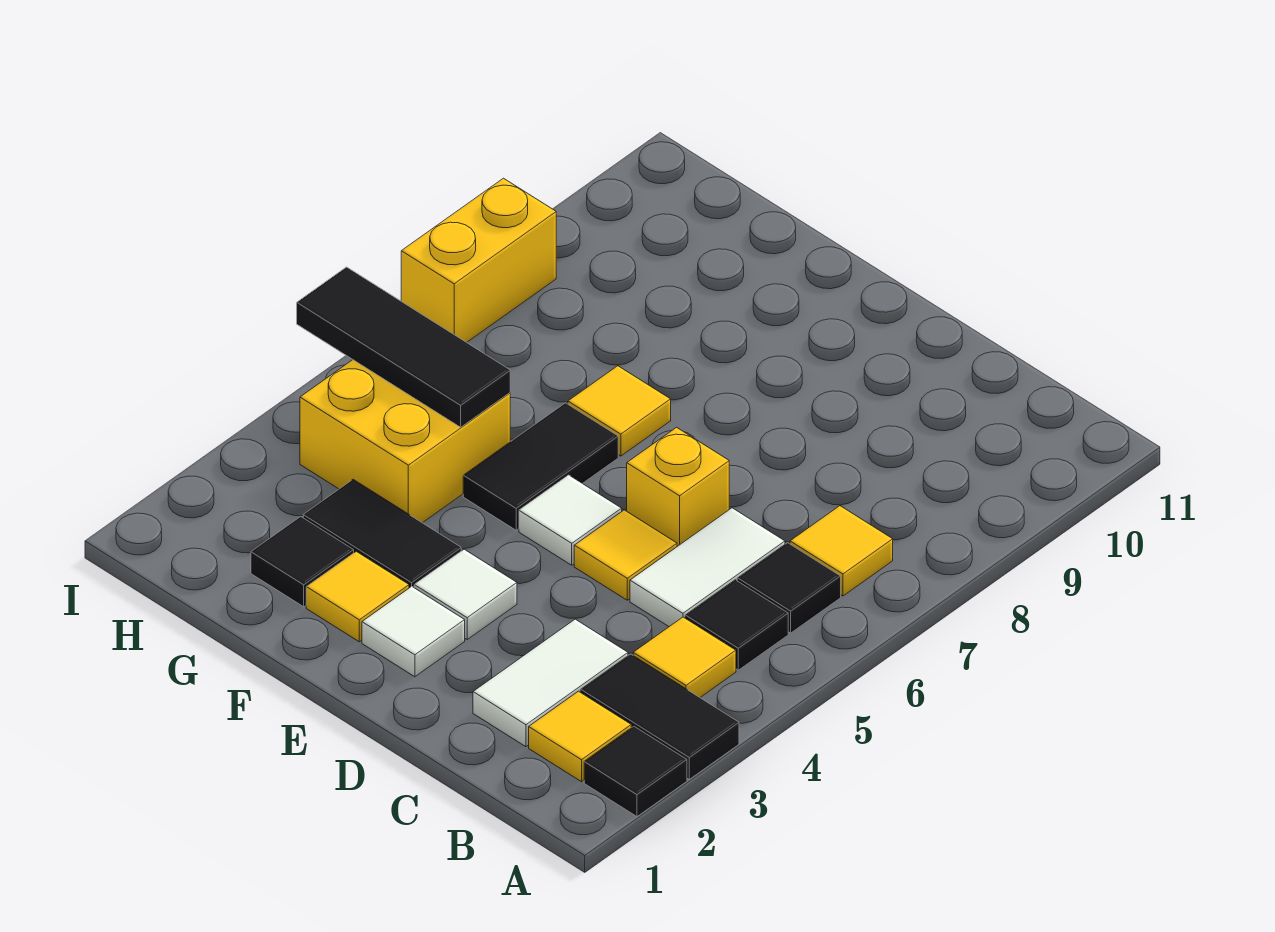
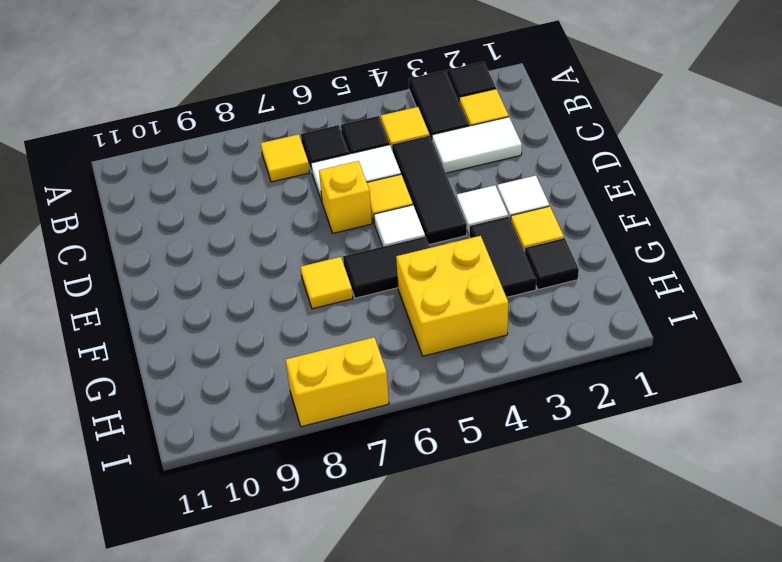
black tile G5:I5 level 2 -> black tile C4:E4 level 1

